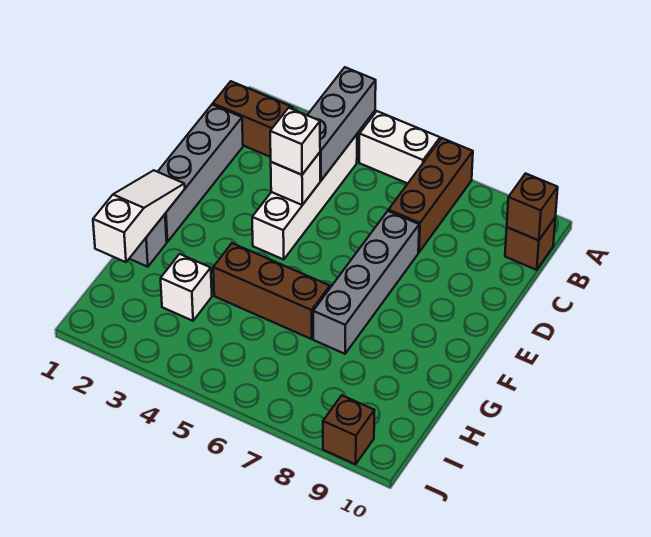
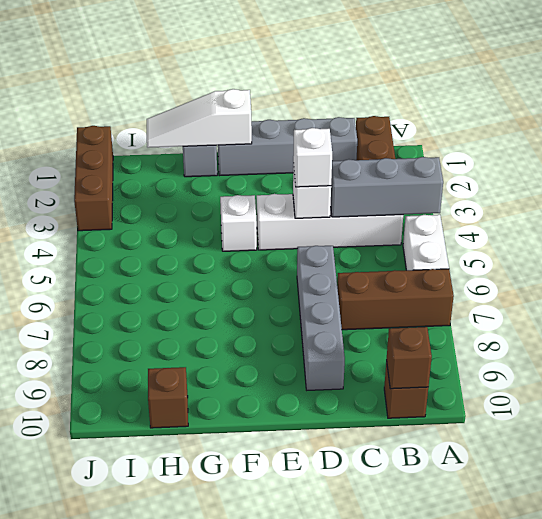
grey brick D7:G7 level 1 -> grey brick D6:D9 level 1
white slope F1:H1 level 2 top H -> white slope F1:H1 level 2 top F
brown brick G4:G6 level 1 -> brown brick J1:J3 level 1
white brick H3 level 1 -> white brick F4 level 1
brown brick J9 level 1 -> brown brick H10 level 1

